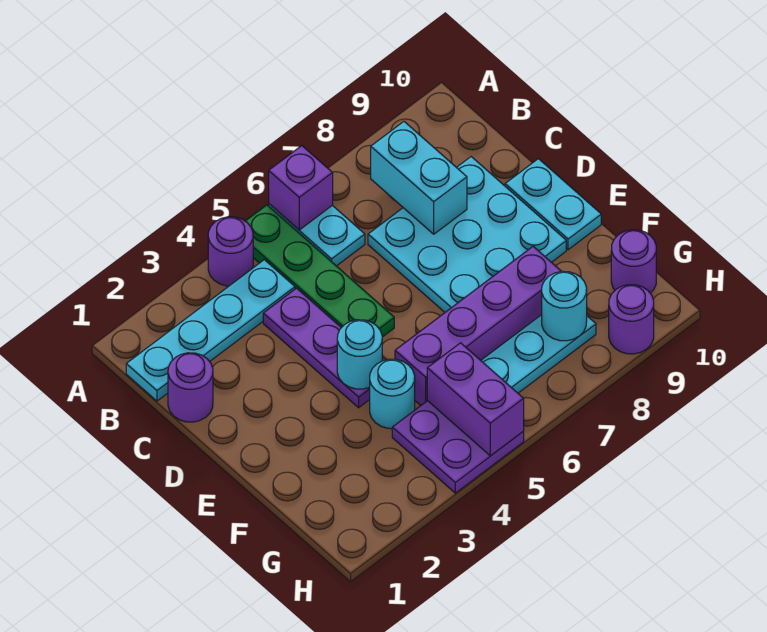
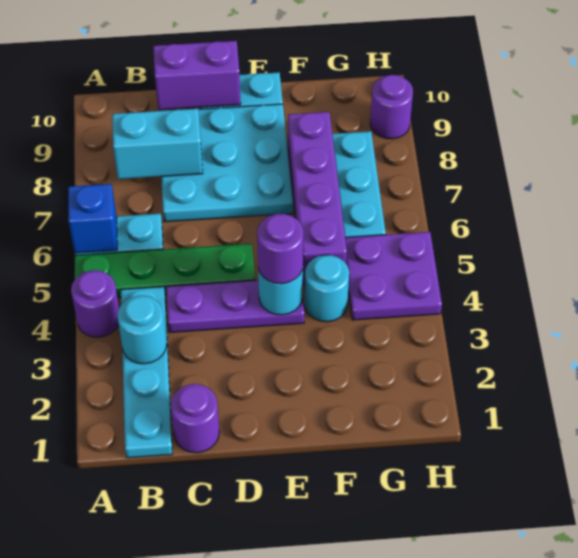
purple brick A6 level 2 -> blue brick A6 level 2
purple brick G5:H5 level 2 -> purple brick C10:D10 level 2
cyan round brick G8 level 2 -> cyan round brick B3 level 2
purple round brick G10 level 1 -> purple round brick E4 level 3

